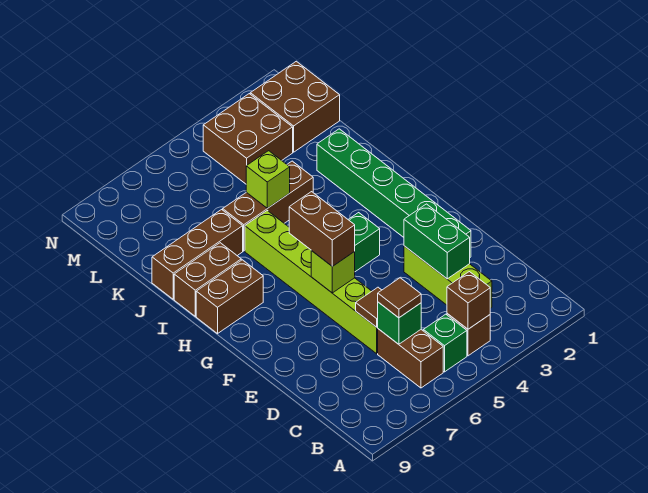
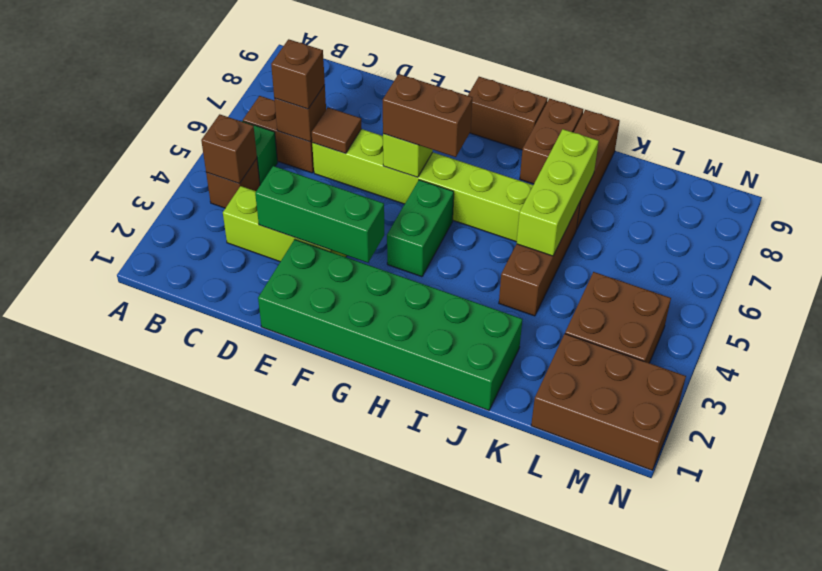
green brick C6 level 2 -> brown brick C6 level 2
brown tile C6 level 3 -> brown brick C6 level 3
green brick D3:E3 level 2 -> green brick D3:F3 level 2
green brick E2:J2 level 1 -> green brick E1:J2 level 1
brown brick H8:H9 level 1 -> brown brick G9:H9 level 1
lime brick J5 level 2 -> lime brick J5:J7 level 2
brown brick L1:M2 level 1 -> brown brick L1:N2 level 1

